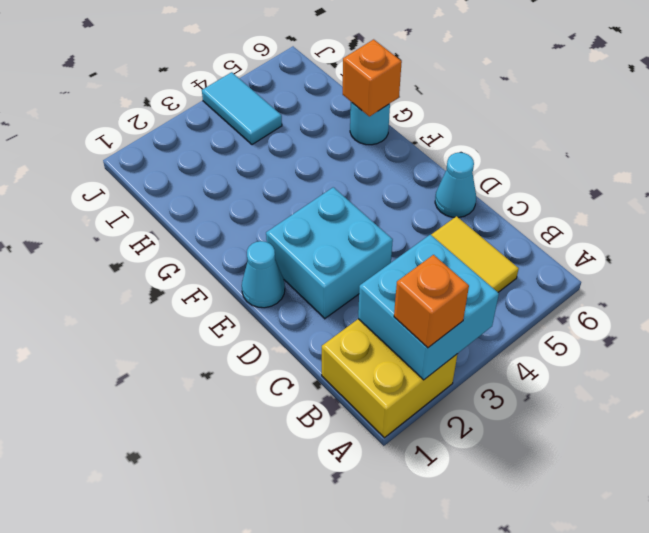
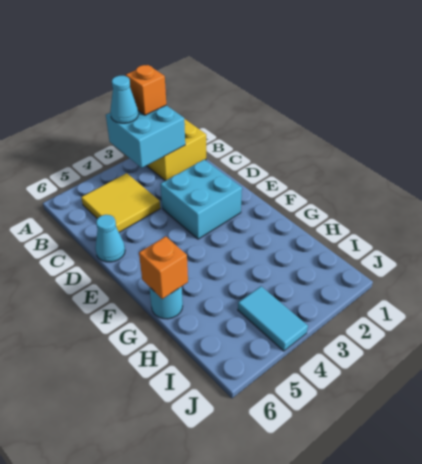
cyan cone E1 level 1 -> cyan cone A3 level 3

